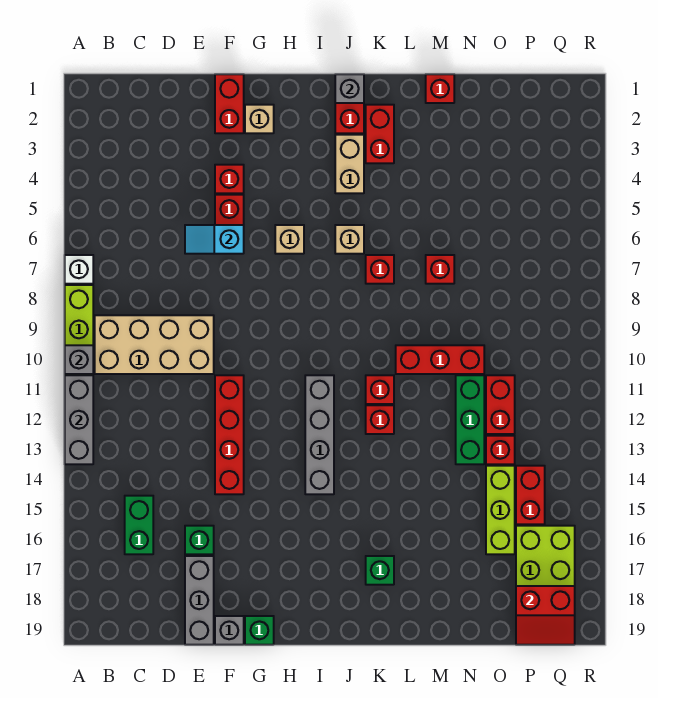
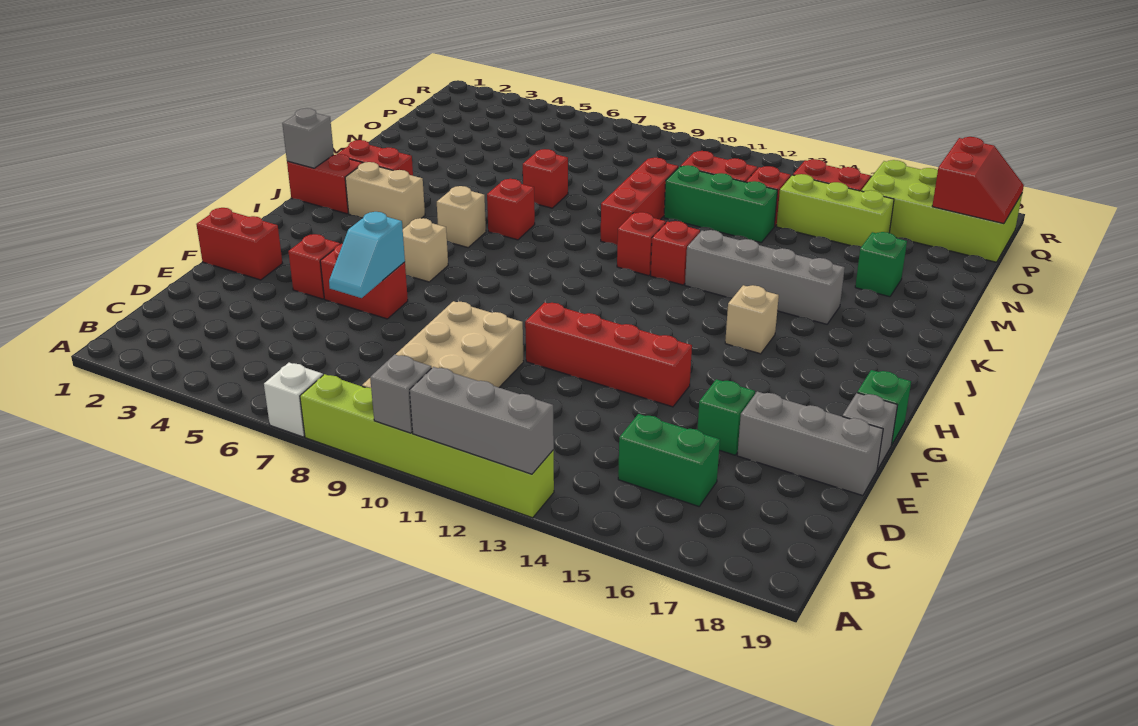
tan brick G2 level 1 -> tan brick I15 level 1
grey brick I11:I14 level 1 -> grey brick K13:K16 level 1
green brick K17 level 1 -> green brick M17 level 1
red brick M1 level 1 -> none

